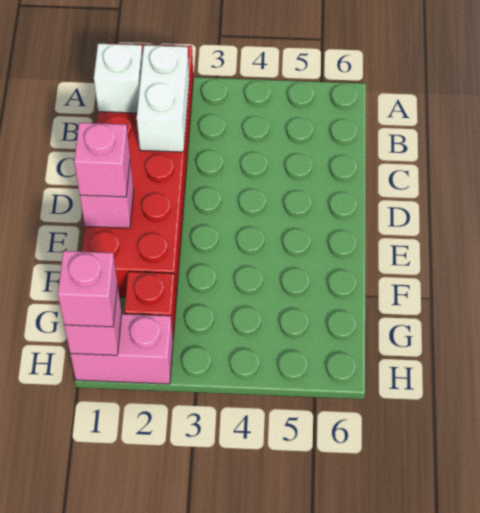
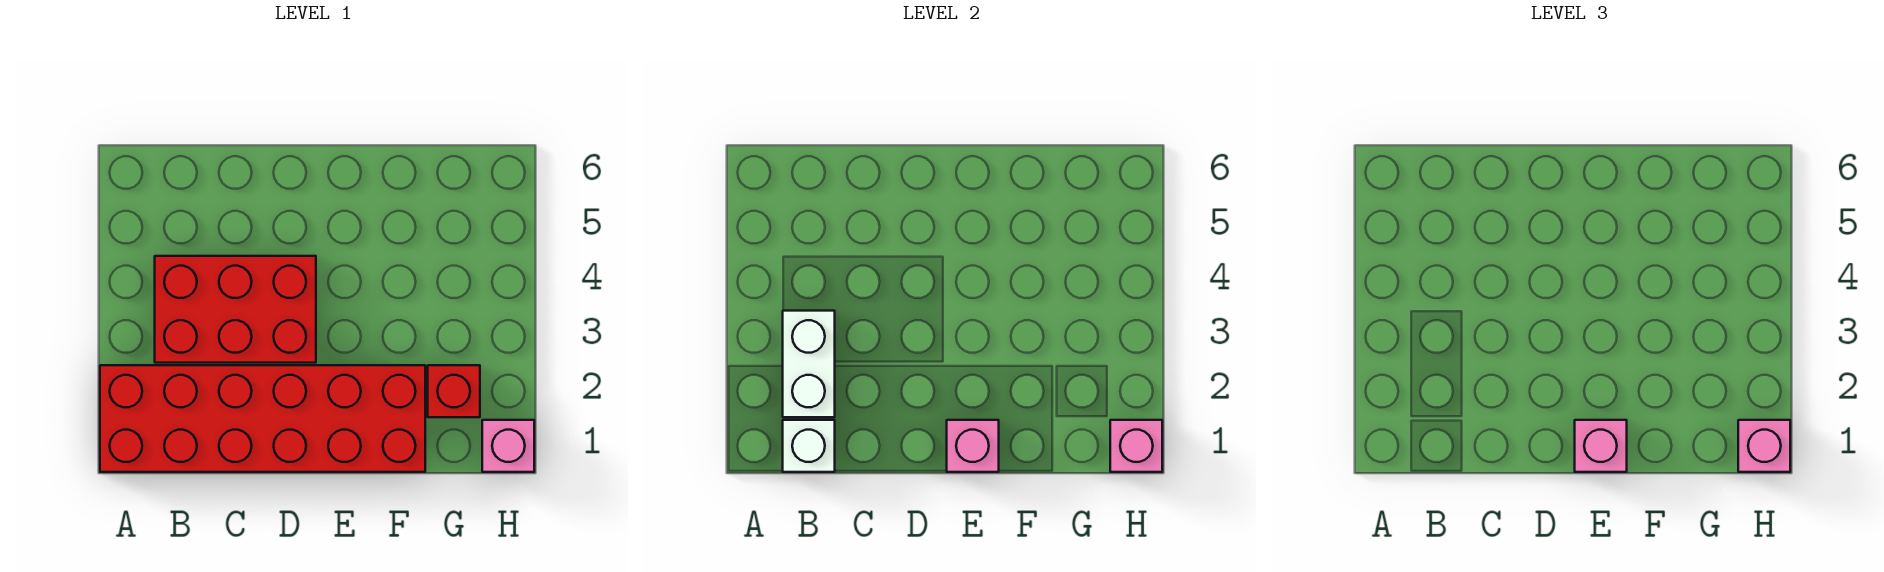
white brick B2:C2 level 2 -> white brick B2:B3 level 2
none -> red brick B3:D4 level 1
pink brick H1:H2 level 1 -> pink brick H1 level 1

